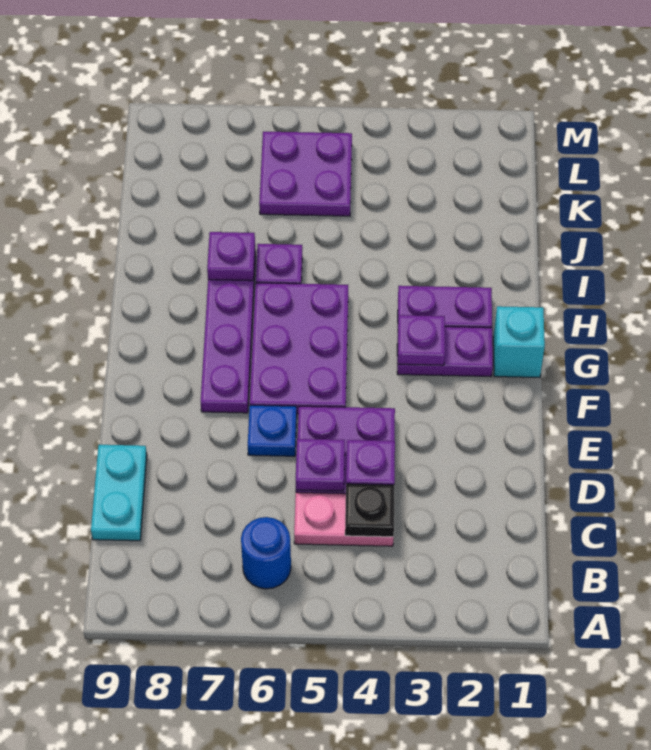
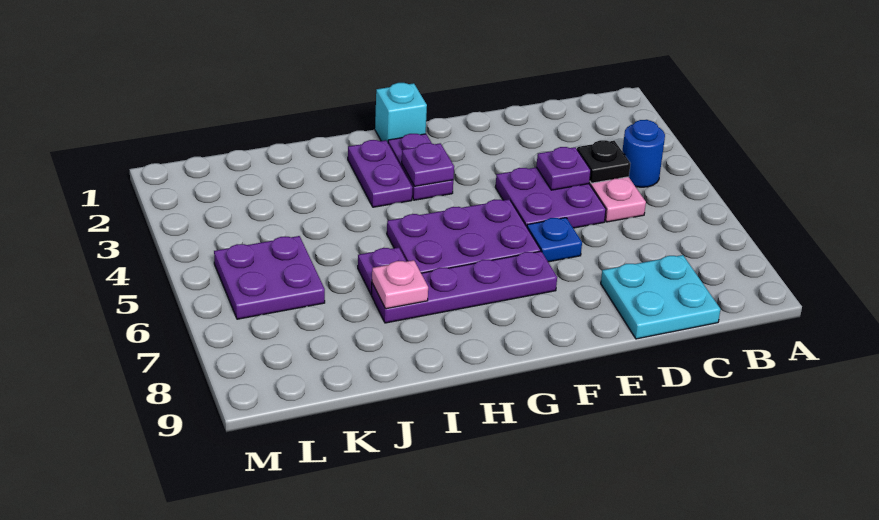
blue round brick B6 level 1 -> blue round brick B4 level 1
cyan plate C9:D9 level 1 -> cyan plate C8:D9 level 1
purple plate D5 level 2 -> none
purple plate I7 level 2 -> pink plate I7 level 2

